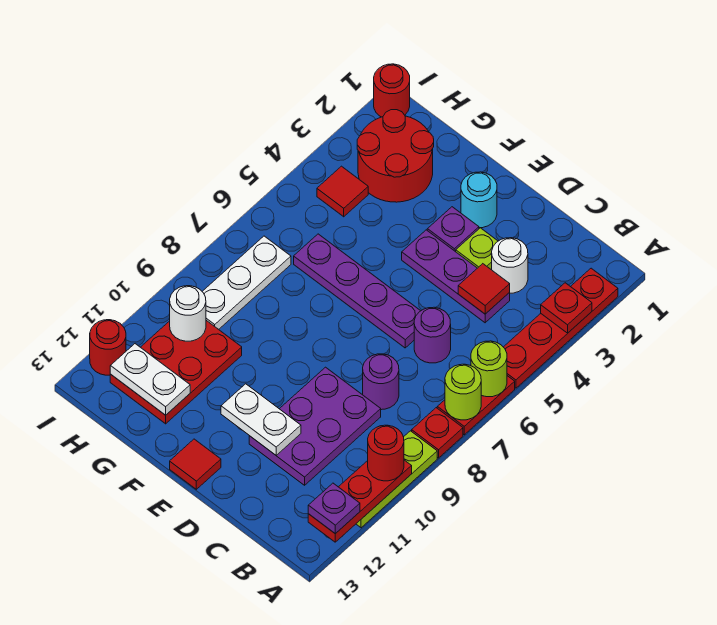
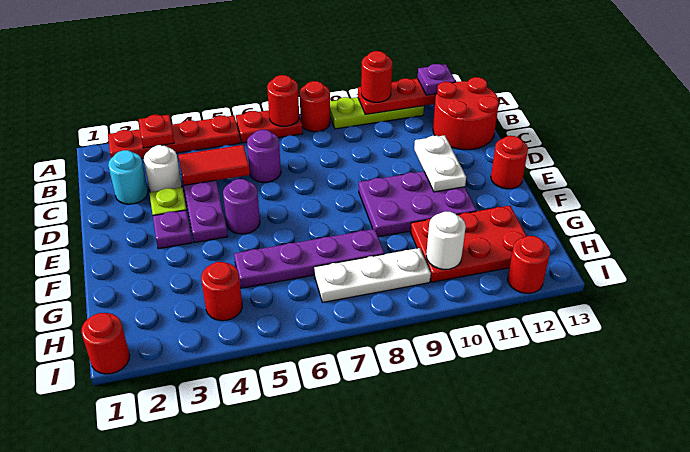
lime round brick A6 level 2 -> none
lime round brick A7 level 2 -> red round brick A7 level 2
red plate A8 level 1 -> red round brick A8 level 1
red tile C4 level 2 -> red tile C4:C5 level 2
purple round brick C8 level 1 -> purple round brick E5 level 1
purple plate C9:D11 level 1 -> purple plate E9:F11 level 1
purple plate D6:G6 level 1 -> purple plate G5:G8 level 1
cyan round brick E2 level 1 -> cyan round brick C2 level 1
red tile E13 level 1 -> red round brick E13 level 1
red round brick G2:H3 level 1 -> red round brick B12:C13 level 1
white plate G12:H12 level 2 -> none
red tile H4 level 1 -> red round brick H4 level 1

